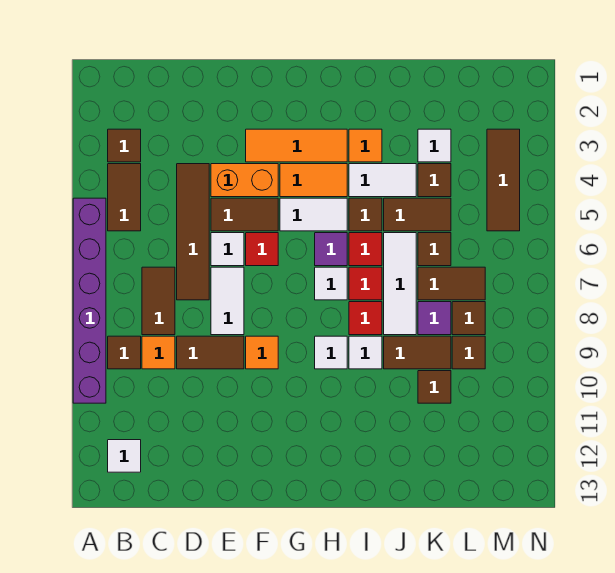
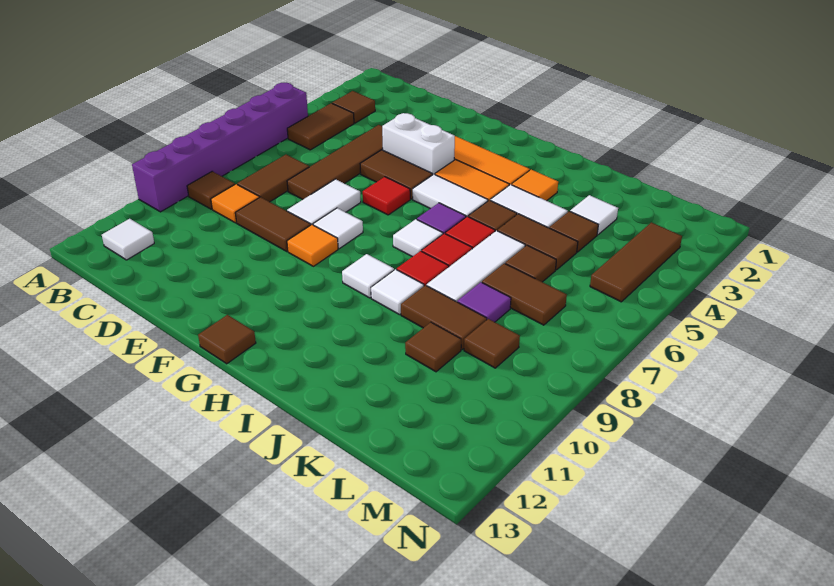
orange brick E4:F4 level 1 -> white brick E4:F4 level 1
white tile E6 level 1 -> white tile F8 level 1
brown tile L8 level 1 -> brown tile G13 level 1

